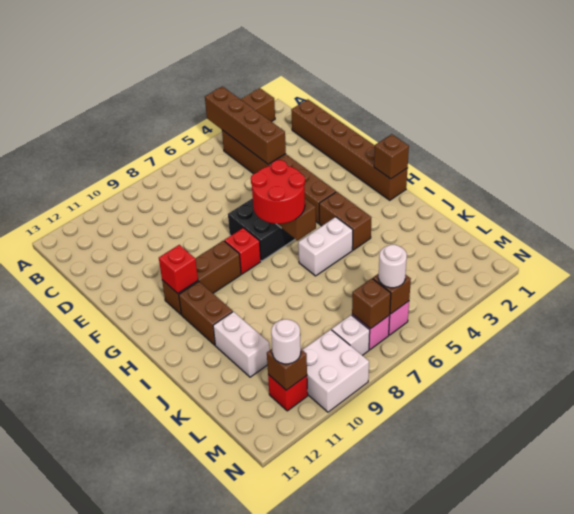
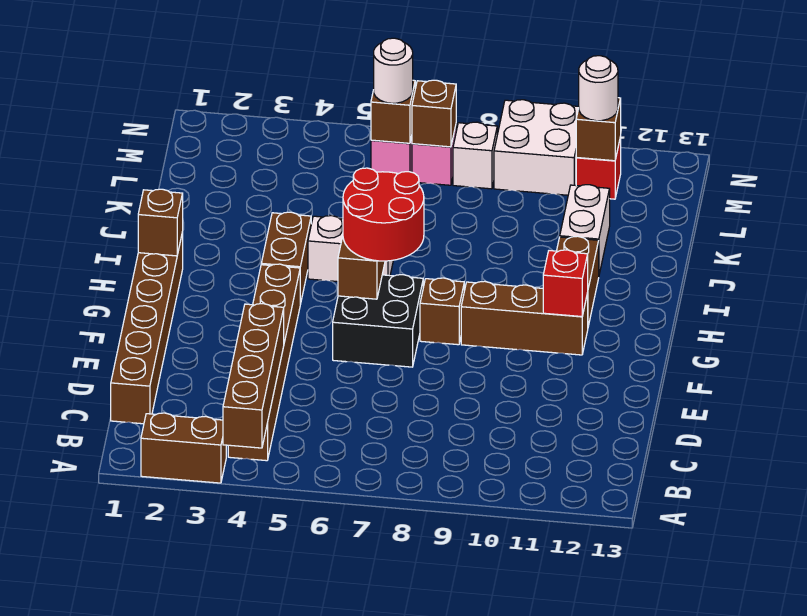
red brick G8 level 1 -> brown brick G8 level 1

